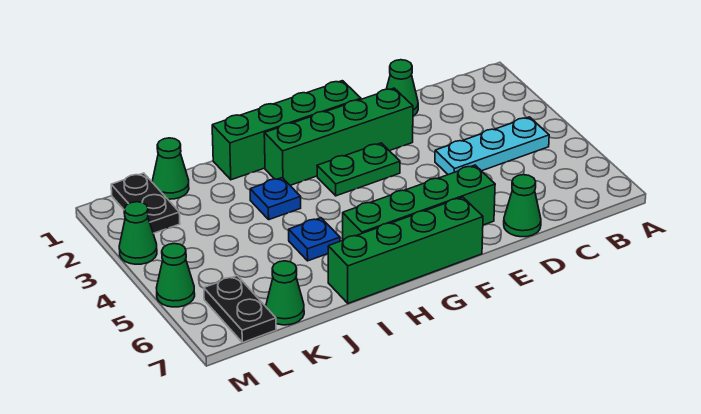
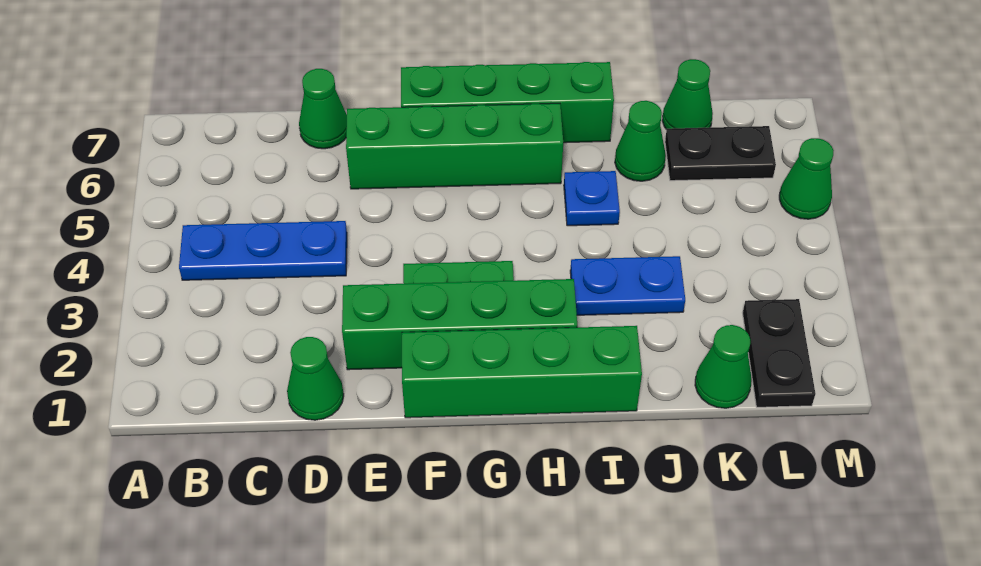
cyan plate B4:D4 level 1 -> blue plate B4:D4 level 1
blue plate I3 level 1 -> blue plate I3:J3 level 1
black plate L6:L7 level 1 -> black plate K6:L6 level 1
green cone M3 level 1 -> green cone J6 level 1

